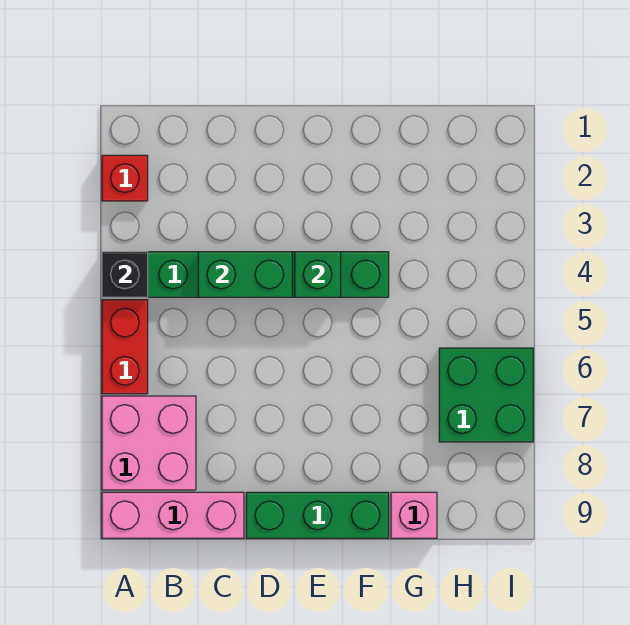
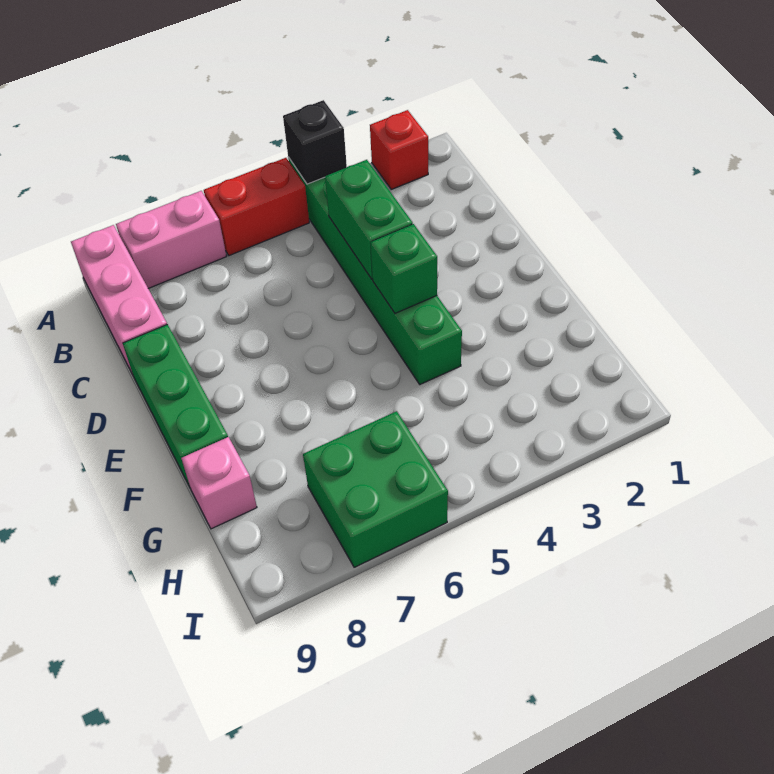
pink brick A7:B8 level 1 -> pink brick A7:A8 level 1

